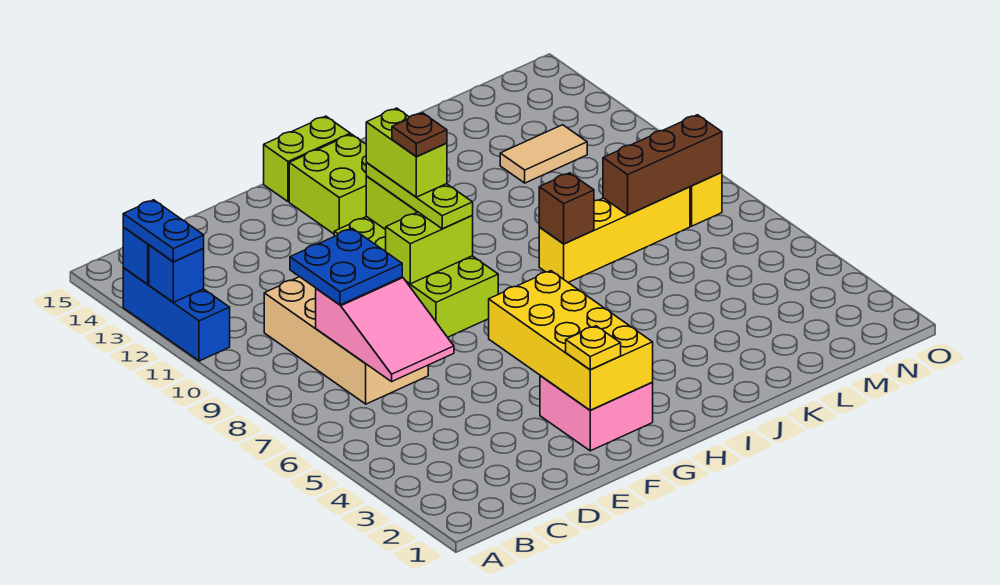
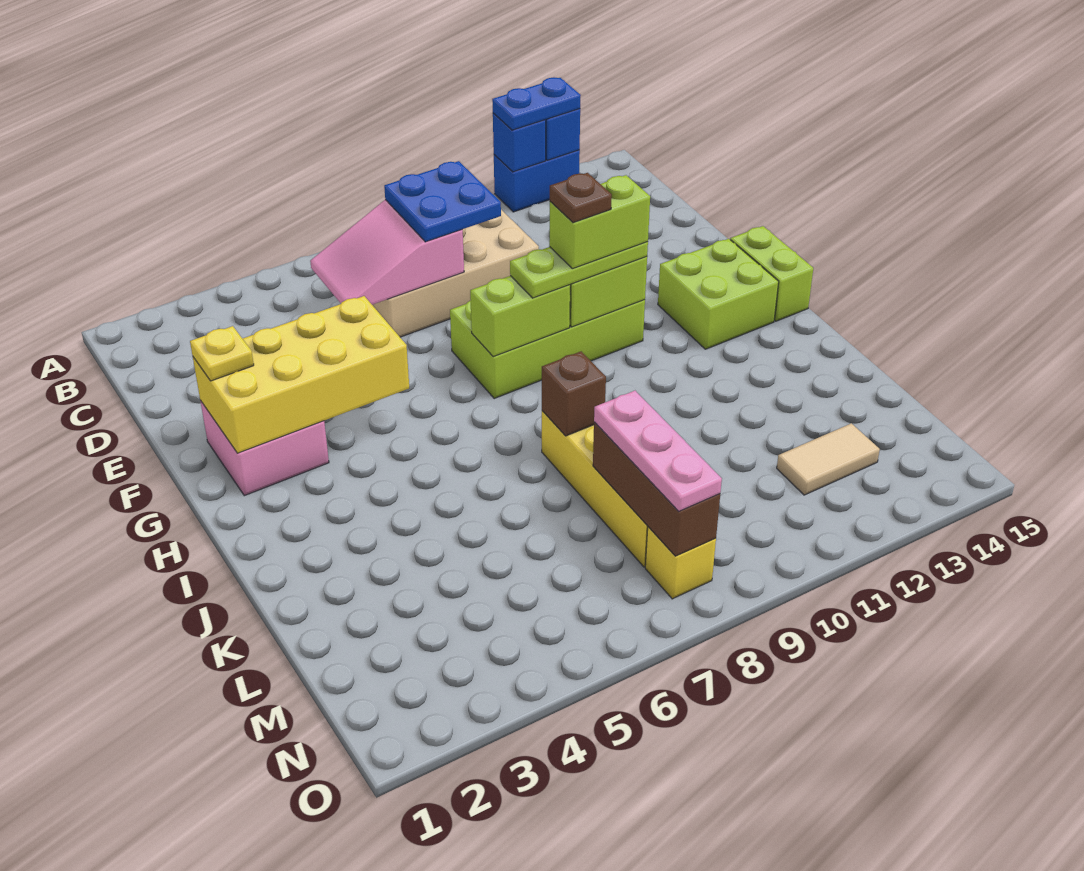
blue brick A11:A13 level 1 -> blue brick A12:A13 level 1
lime brick F9:G9 level 2 -> lime brick G8:G9 level 2
none -> pink plate L8:N8 level 3
tan tile L12:M12 level 1 -> tan tile M12:M13 level 1

